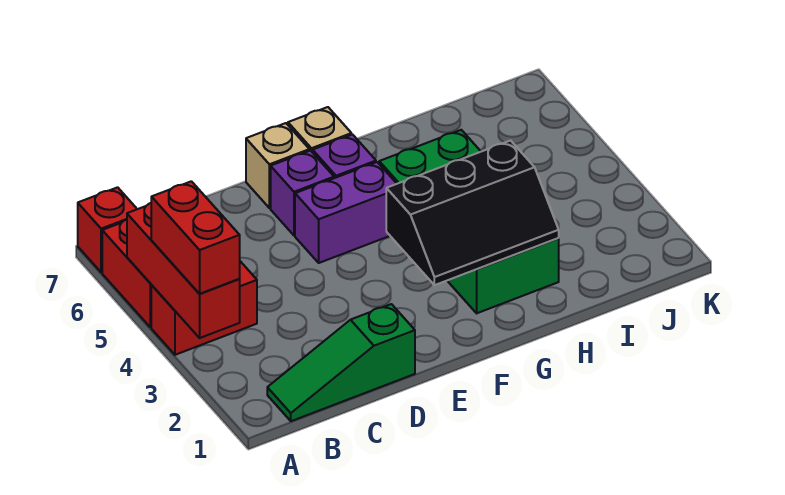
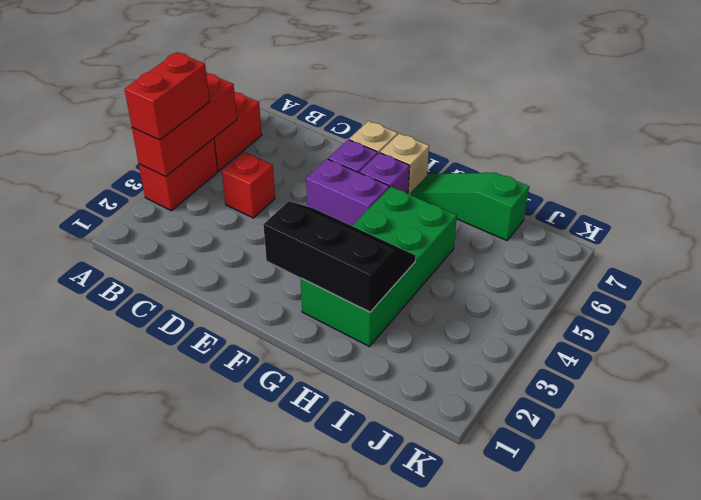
red brick A4:B4 level 1 -> red brick A3:A4 level 1
red brick A7 level 1 -> red brick C4 level 1
green slope B1:D1 level 1 top D -> green slope G7:I7 level 1 top I
black slope F2:H3 level 2 top 3 -> black slope F2:H3 level 2 top 2

